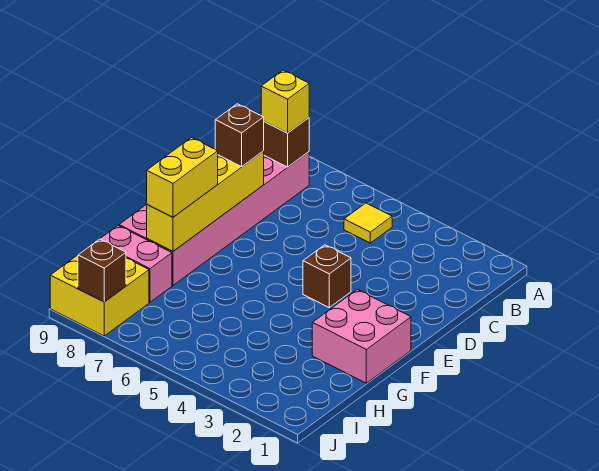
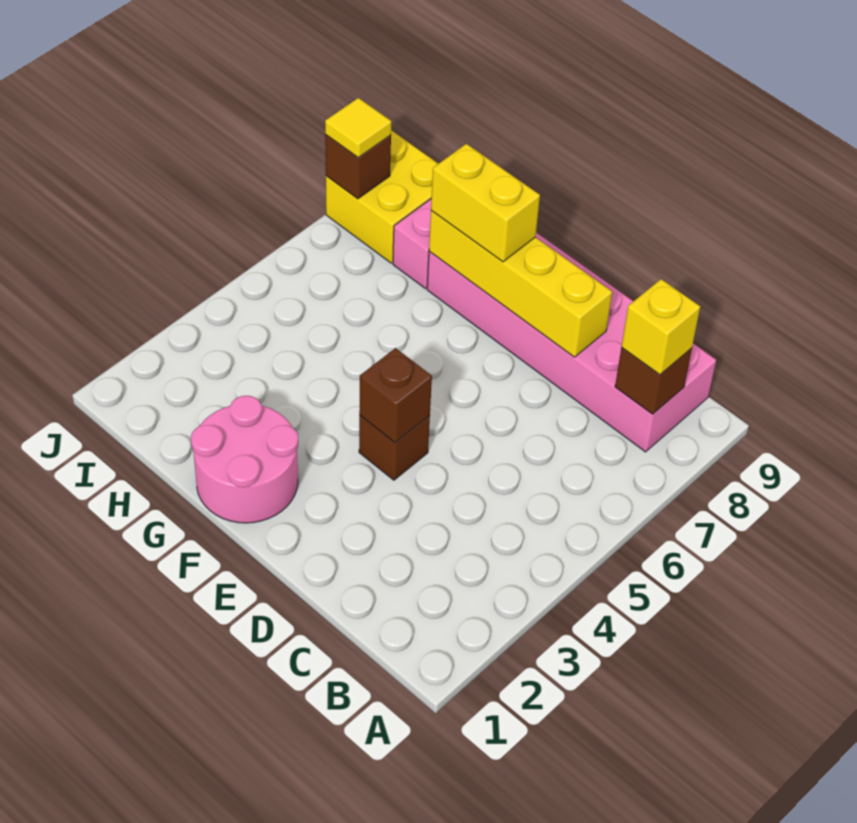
yellow tile B5 level 1 -> yellow tile J8 level 3
brown brick D8 level 3 -> brown brick E4 level 2
pink brick F1:G2 level 1 -> pink round brick F1:G2 level 1

